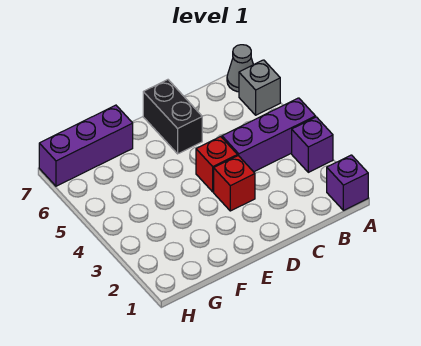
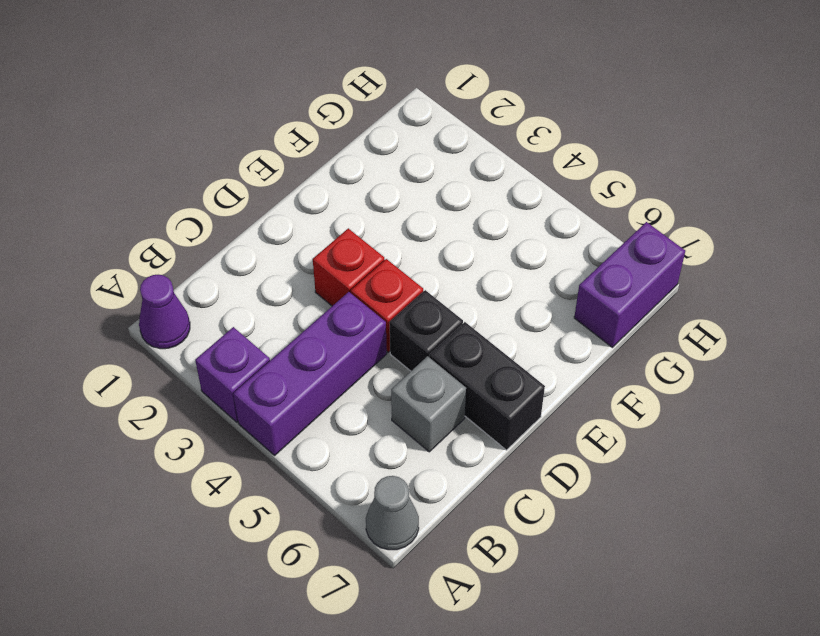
purple brick A1 level 1 -> purple cone A1 level 1
grey brick A6 level 1 -> grey brick C6 level 1
none -> black brick D5 level 1
purple brick F7:H7 level 1 -> purple brick G7:H7 level 1

